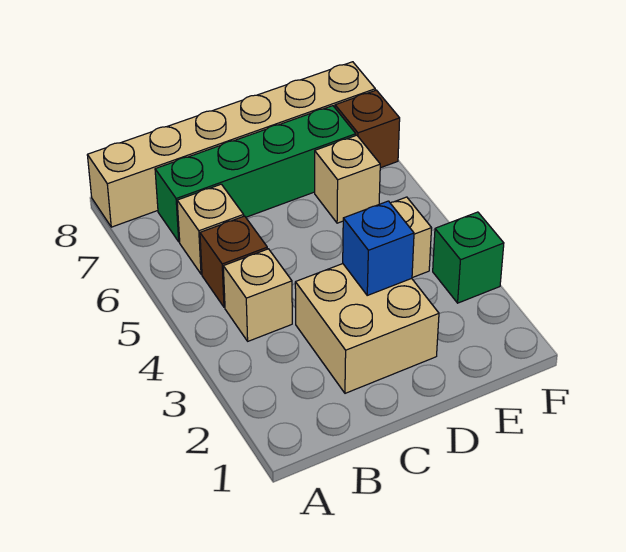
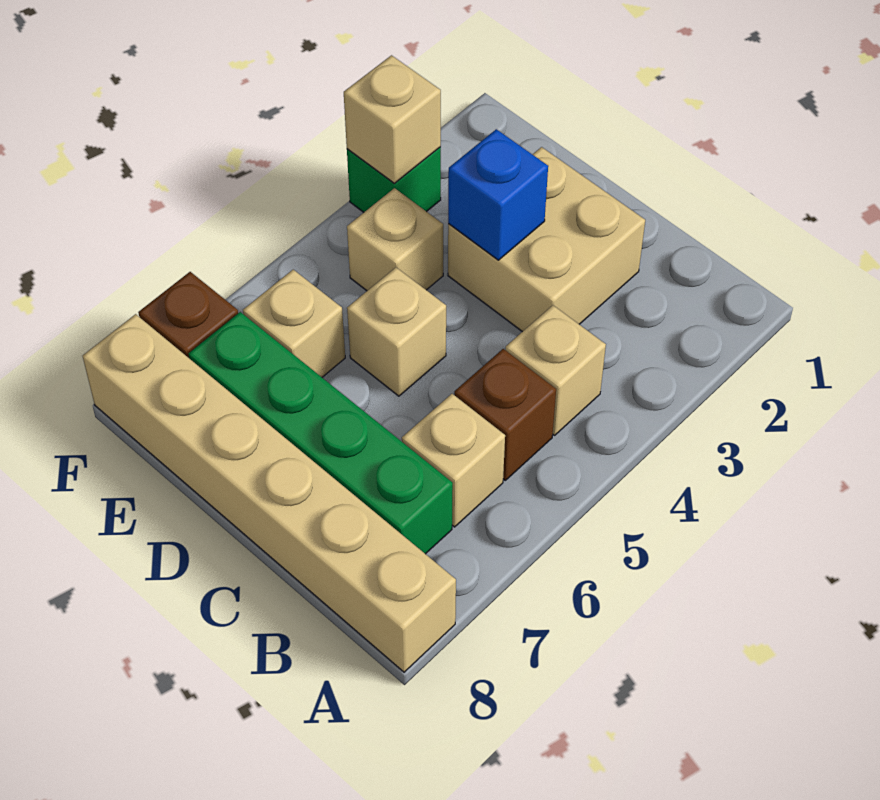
none -> tan brick D5 level 1
none -> tan brick F3 level 2

